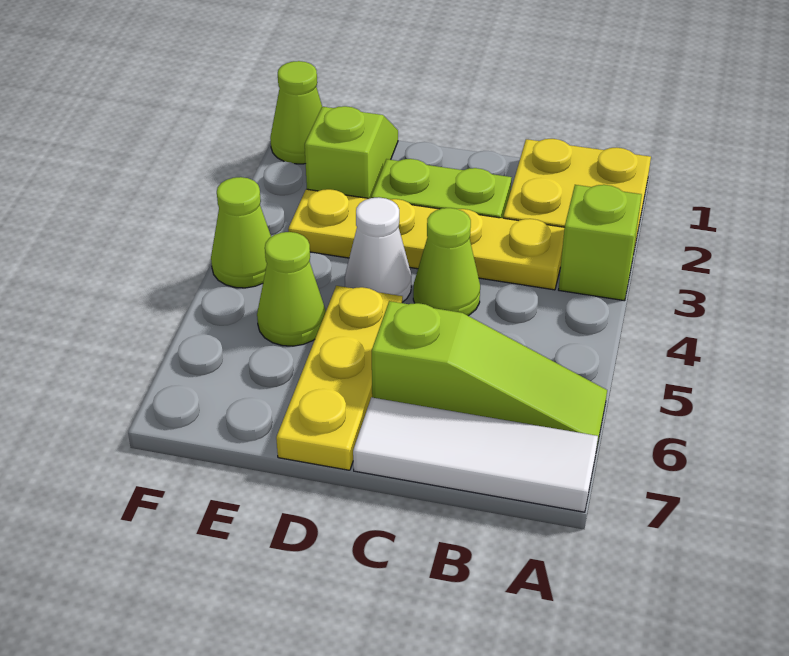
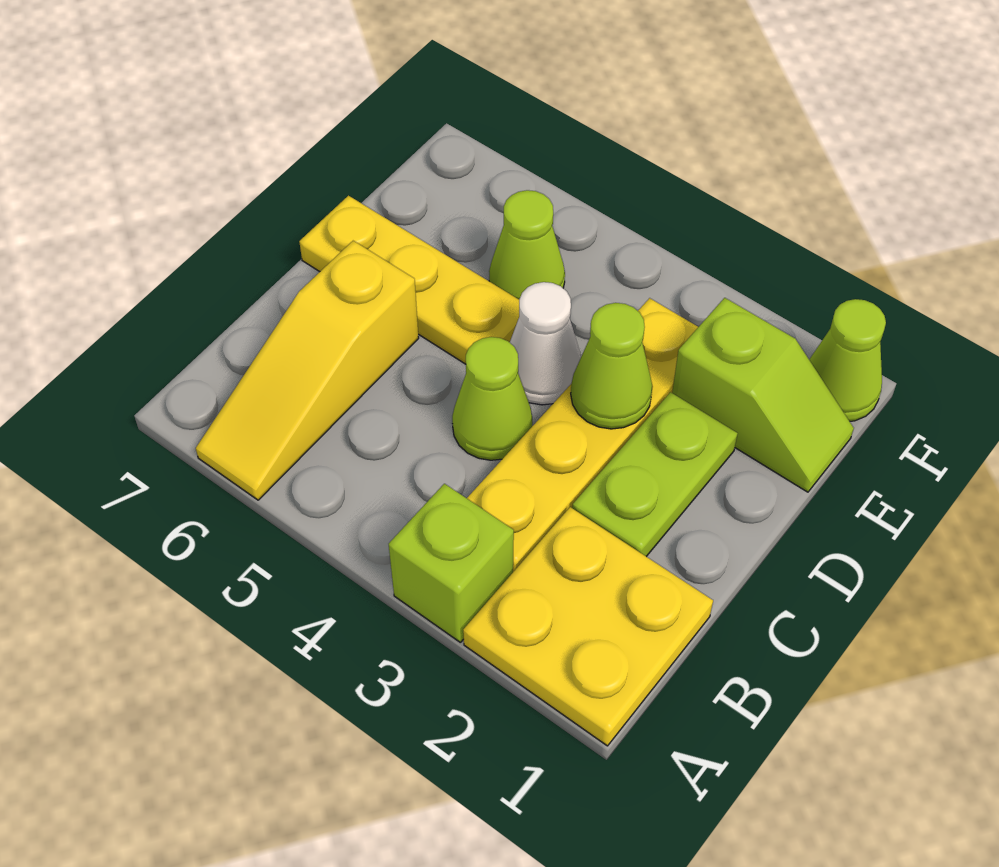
lime slope A6:C6 level 1 top C -> yellow slope A6:C6 level 1 top C
white tile A7:C7 level 1 -> none
lime cone F4 level 1 -> lime cone D3 level 2

